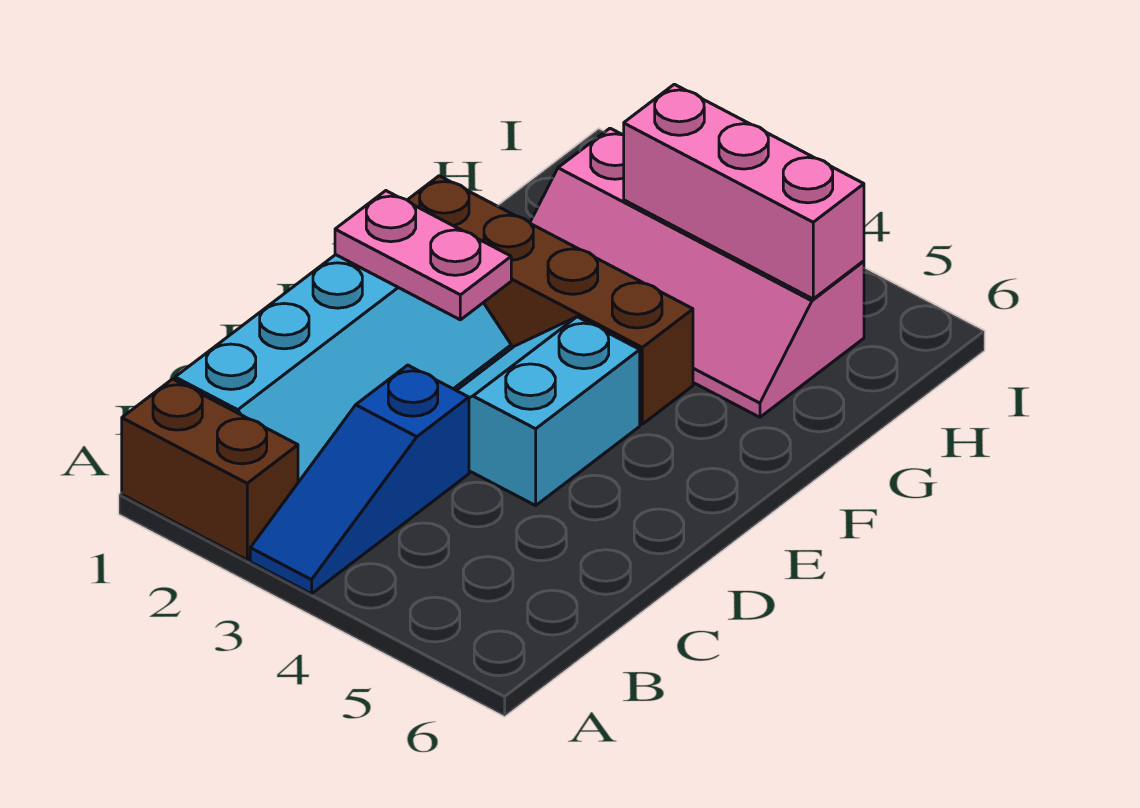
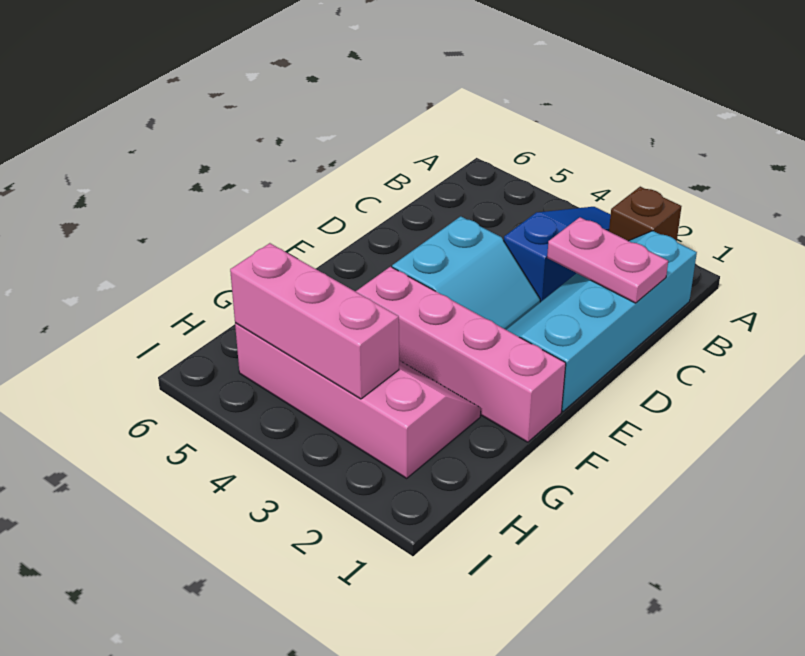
brown brick A1:A2 level 1 -> brown brick A2 level 1
pink plate E1:E2 level 2 -> pink plate C1:C2 level 2
brown brick F1:F4 level 1 -> pink brick F1:F4 level 1

